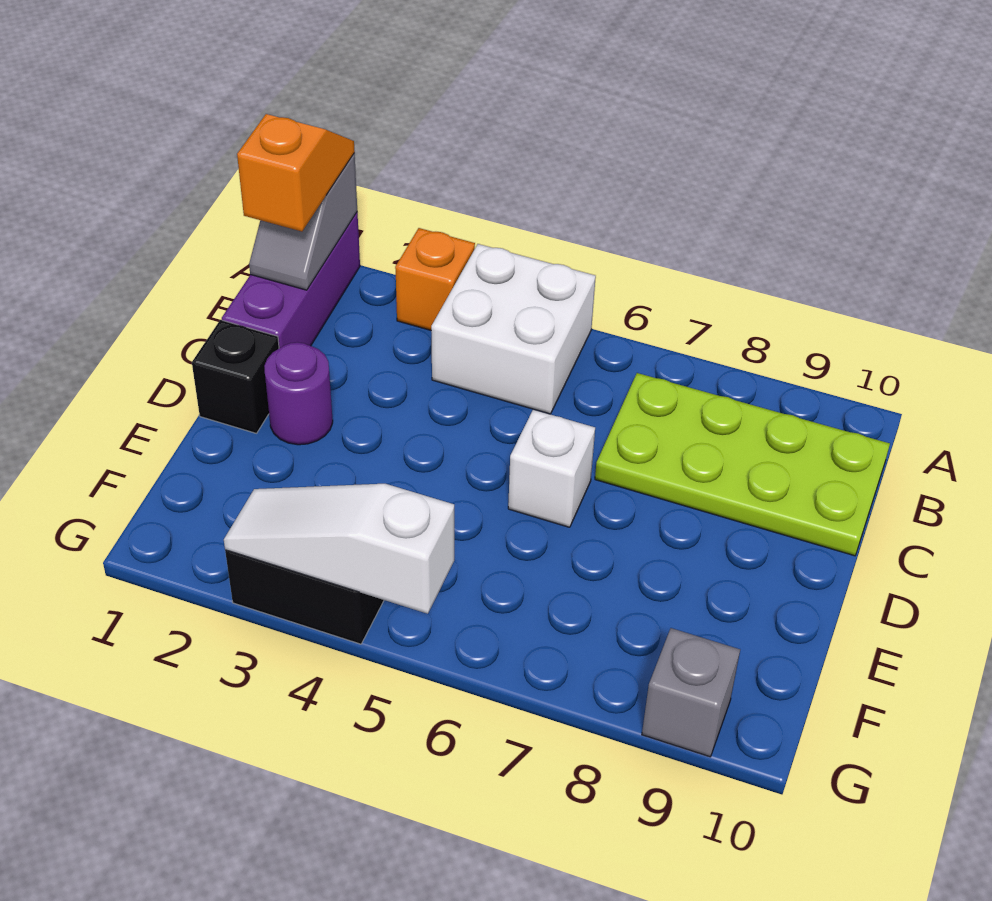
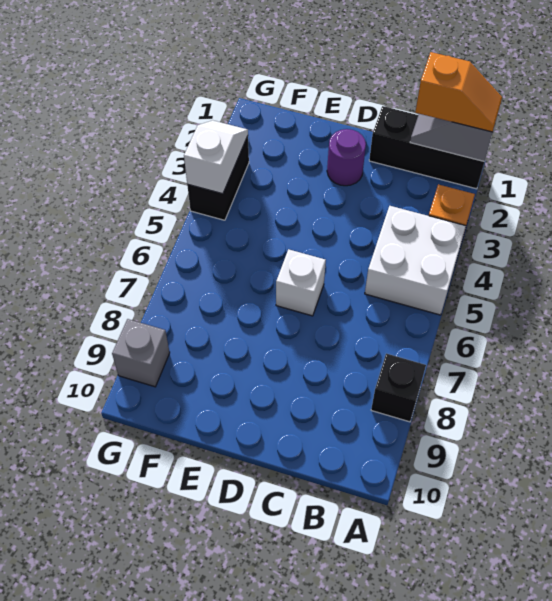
purple brick A1:C1 level 1 -> black brick A1:C1 level 1
lime plate B7:C10 level 1 -> none
black brick D1 level 1 -> black brick A8 level 1
white slope G3:G5 level 2 top 5 -> white slope G3:G4 level 2 top 4

